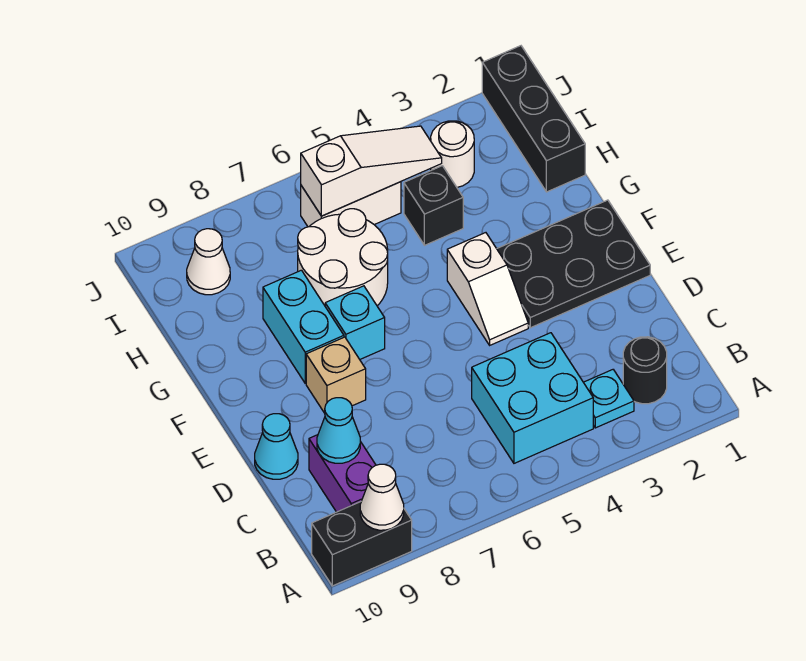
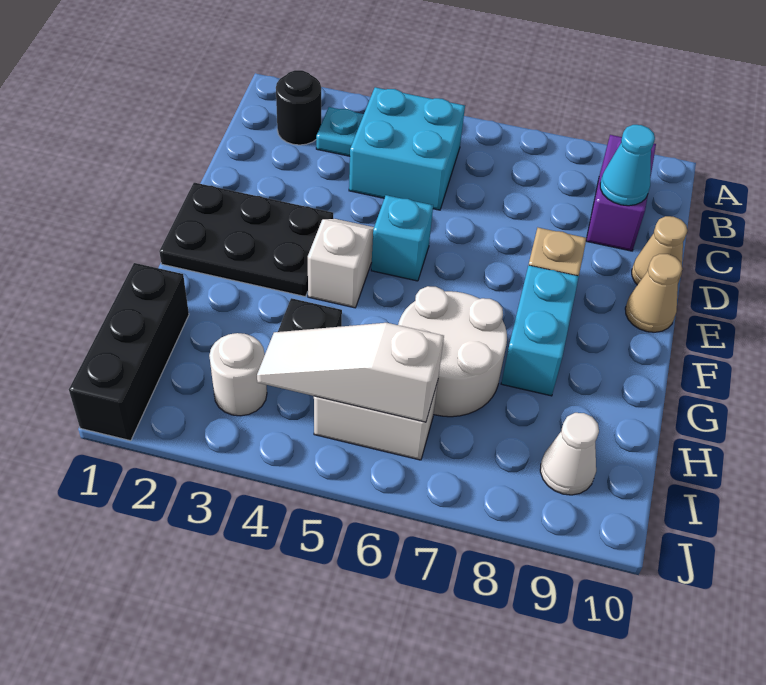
black brick A9:A10 level 1 -> none
white cone A9 level 2 -> none
cyan cone D10 level 1 -> tan cone D10 level 1
none -> tan cone E10 level 1
cyan brick F7 level 1 -> cyan brick E5 level 1

